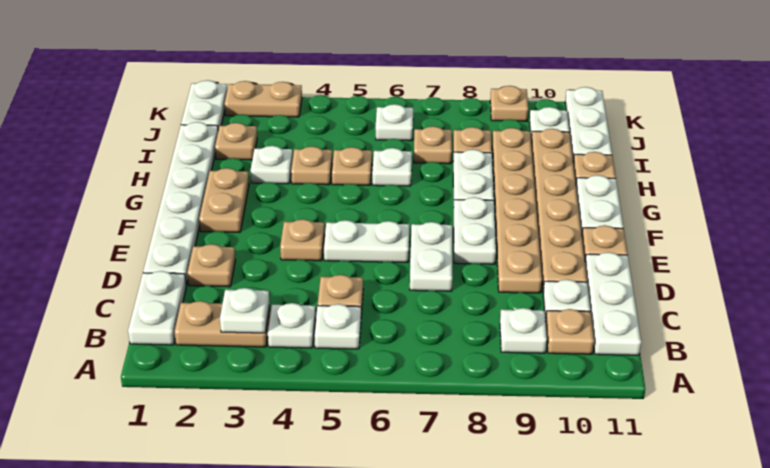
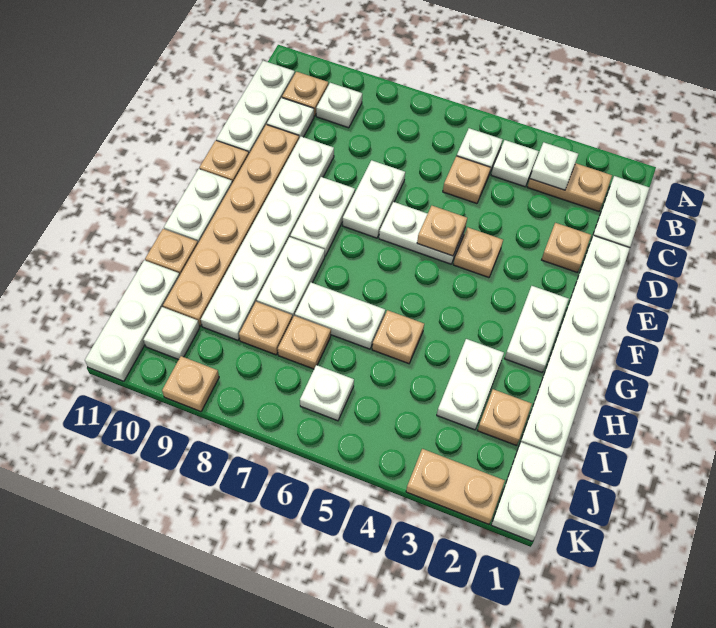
tan plate D9:I9 level 1 -> white plate D9:I9 level 1
tan plate F2:G2 level 1 -> white plate F2:G2 level 1
white plate H3 level 1 -> white plate H3:I3 level 1
tan plate H4 level 1 -> tan plate E5 level 2
white plate H6 level 1 -> white plate H6:H7 level 1

